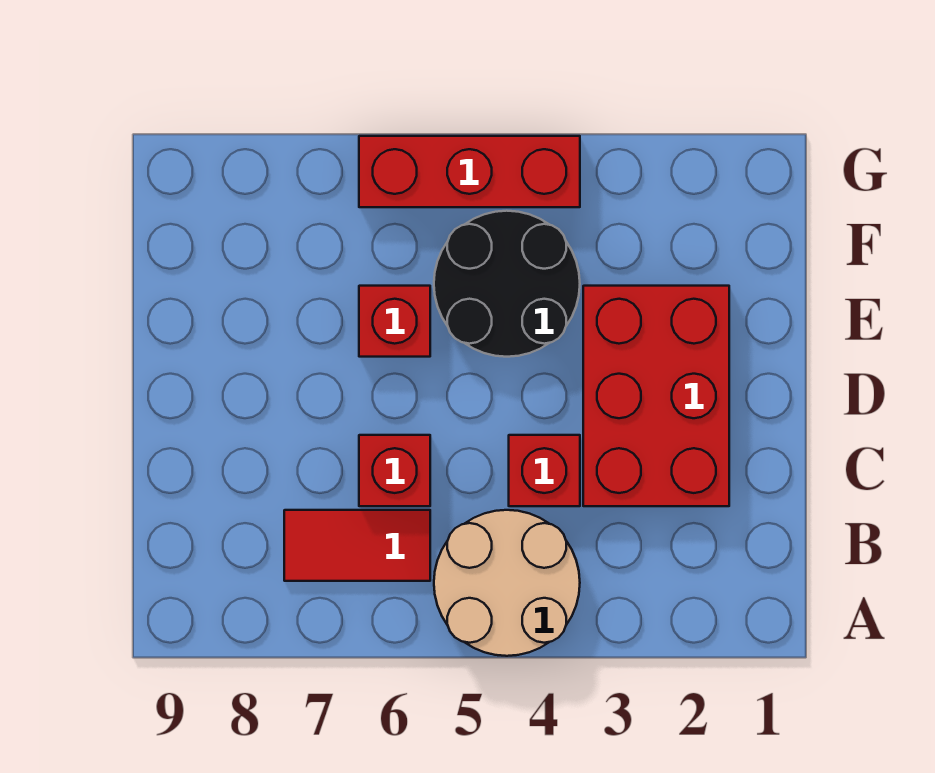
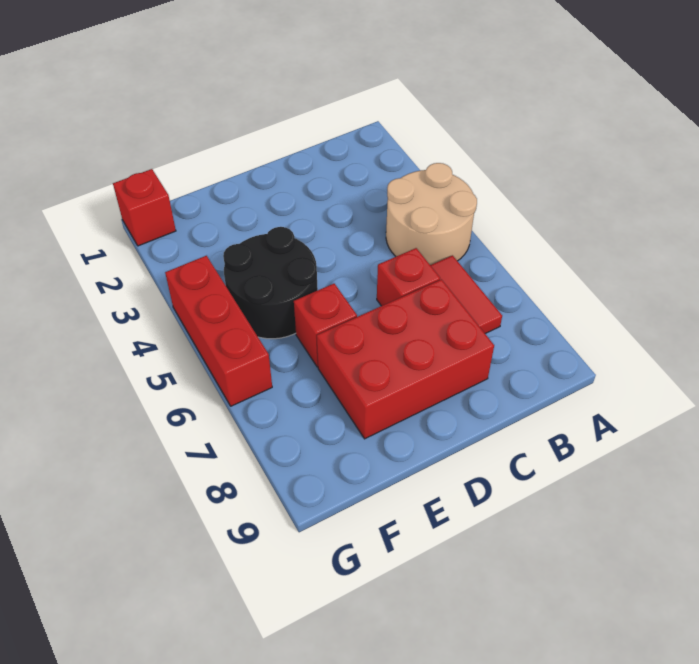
red brick C2:E3 level 1 -> red brick C7:E8 level 1
red brick C4 level 1 -> red brick G1 level 1

